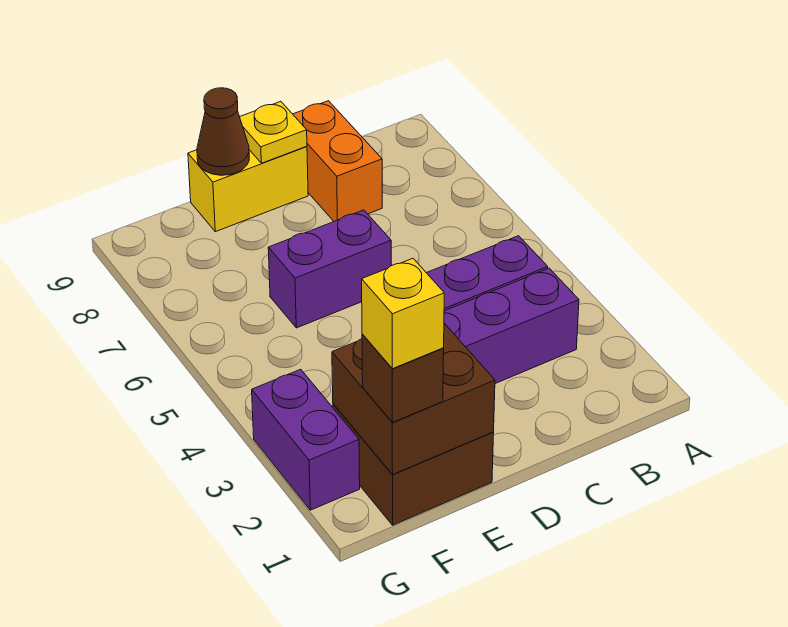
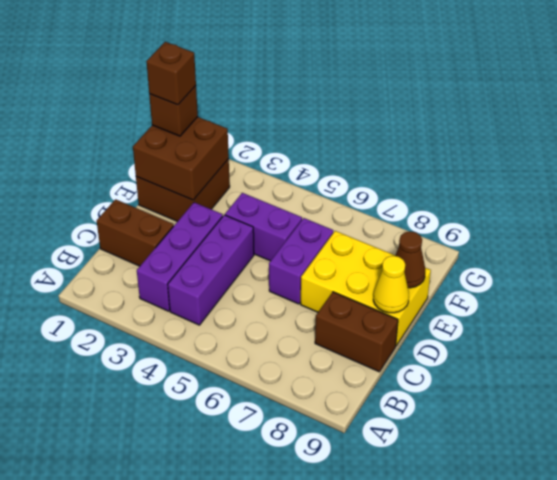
none -> brown brick C1:C2 level 1
orange brick C8:C9 level 1 -> brown brick C8:C9 level 1
yellow brick D9:E9 level 1 -> yellow brick D7:E9 level 1
yellow plate D9 level 2 -> yellow cone D9 level 2
yellow brick F1 level 4 -> brown brick F1 level 4
purple brick G2:G3 level 1 -> purple brick E4:E5 level 1

